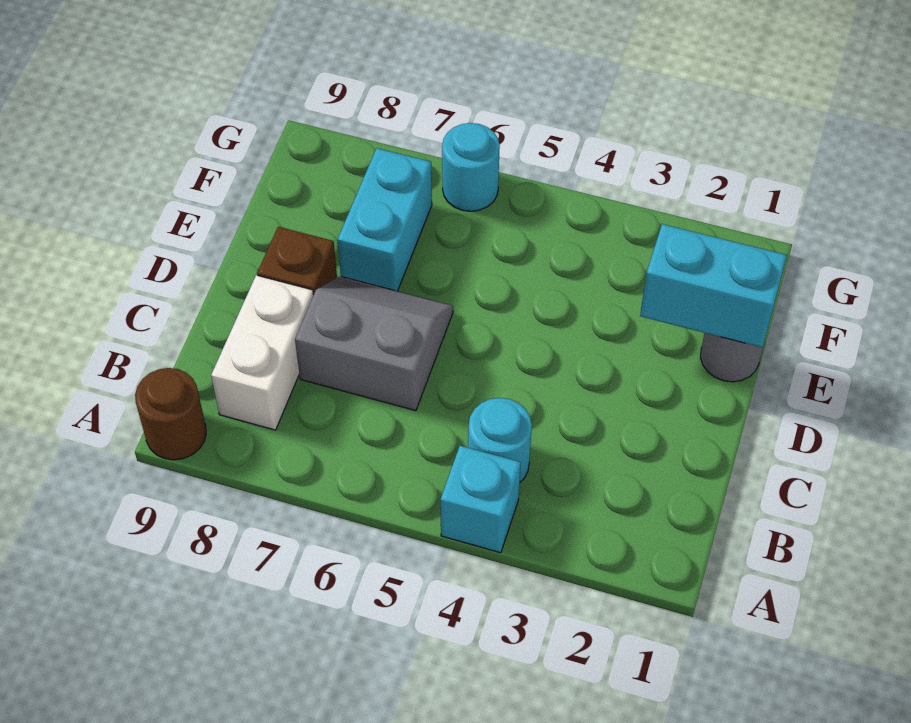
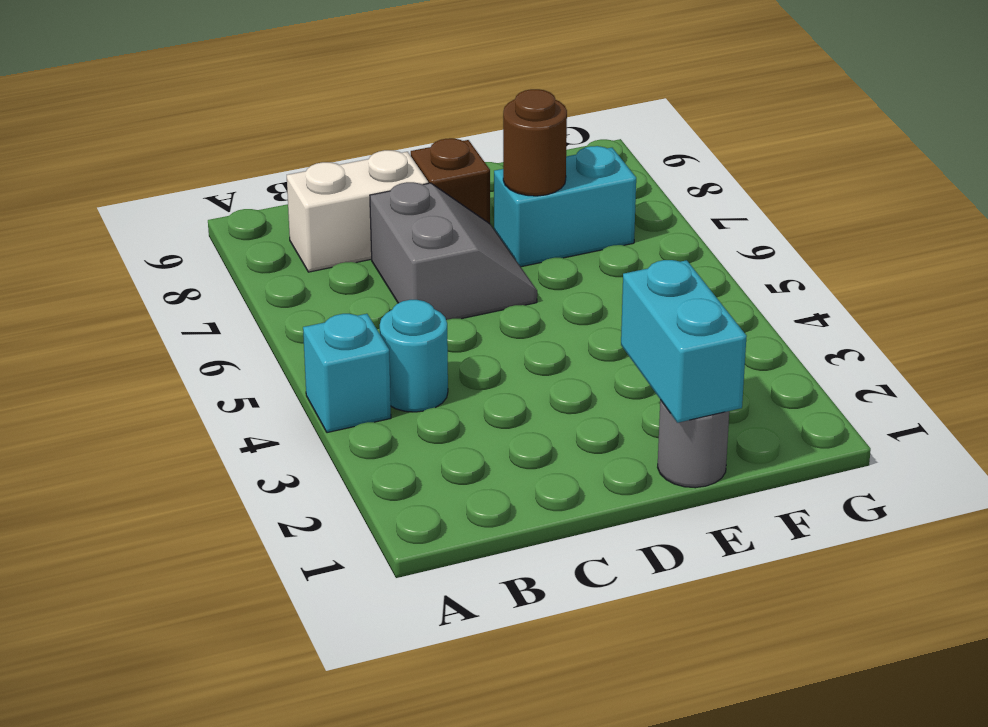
brown round brick A9 level 1 -> brown round brick E7 level 2
cyan round brick G6 level 1 -> none

